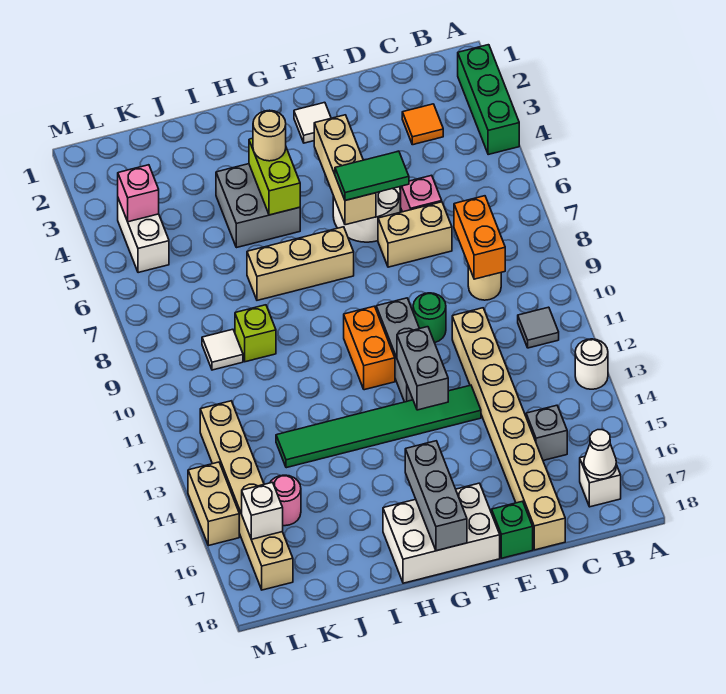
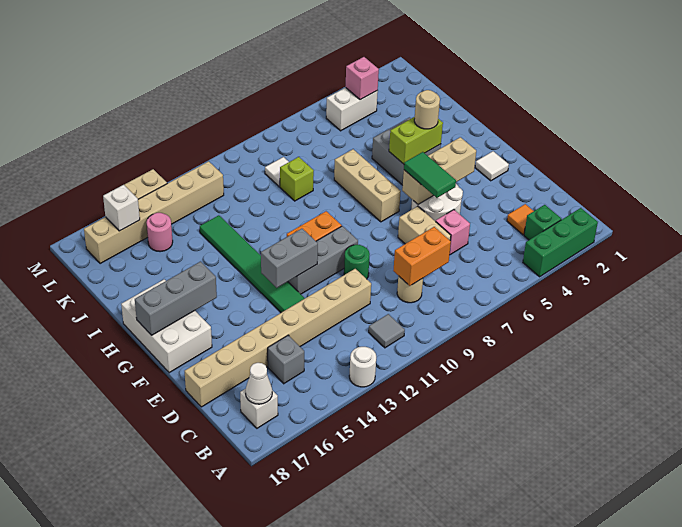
green brick E18 level 1 -> green brick B3 level 1

